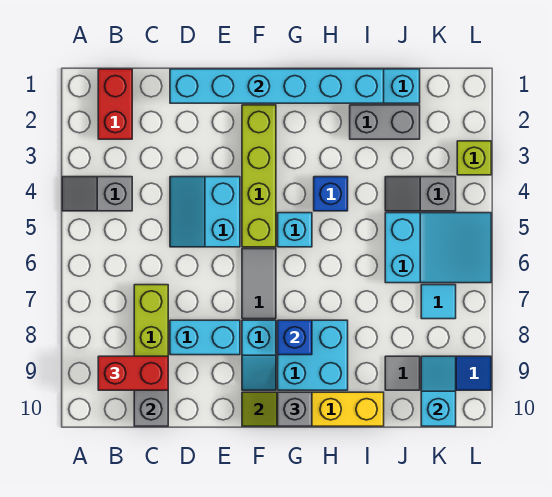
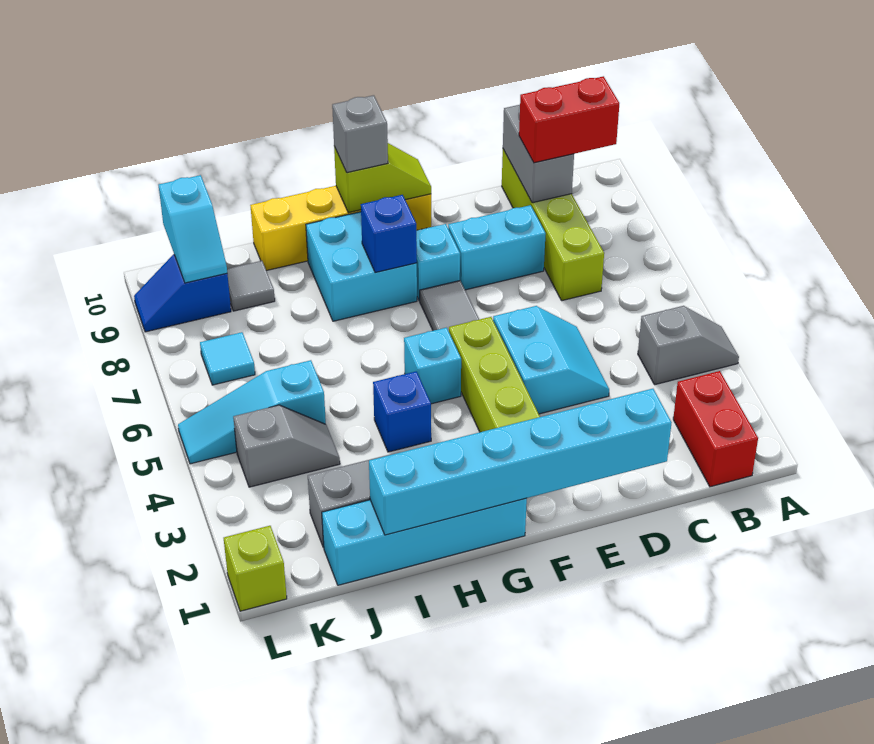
cyan slope J5:L6 level 1 top J -> cyan slope J5:L5 level 1 top J
lime brick L3 level 1 -> lime brick L1 level 1

